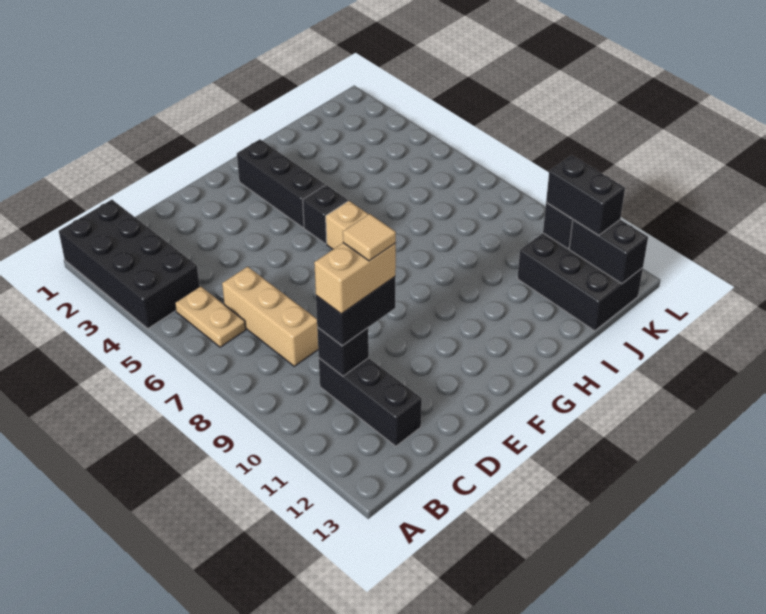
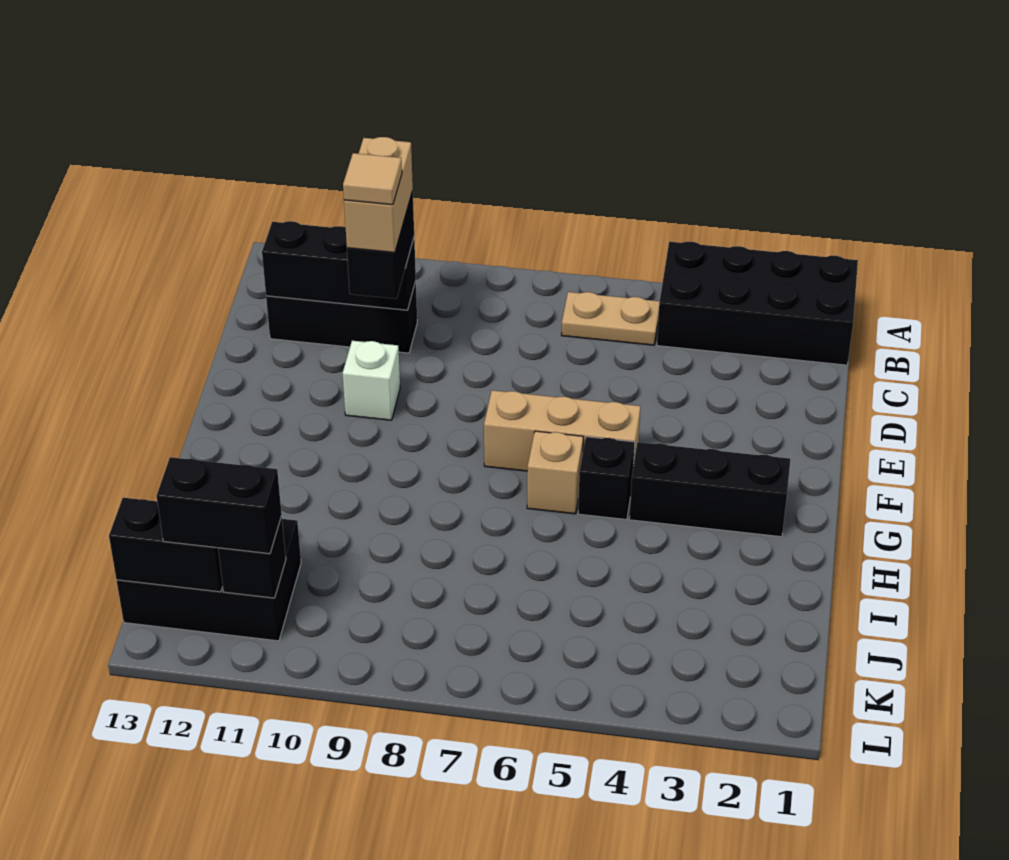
tan brick C6:C8 level 1 -> tan brick F5:F7 level 1
black brick C10 level 2 -> black brick C10:C12 level 2
none -> white brick E10 level 1

